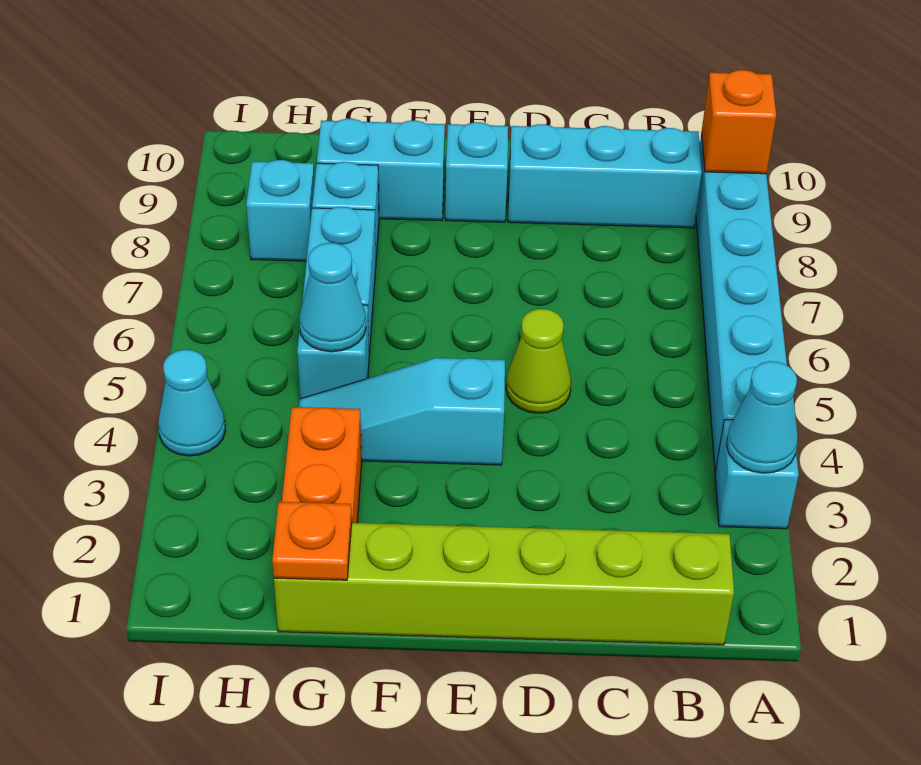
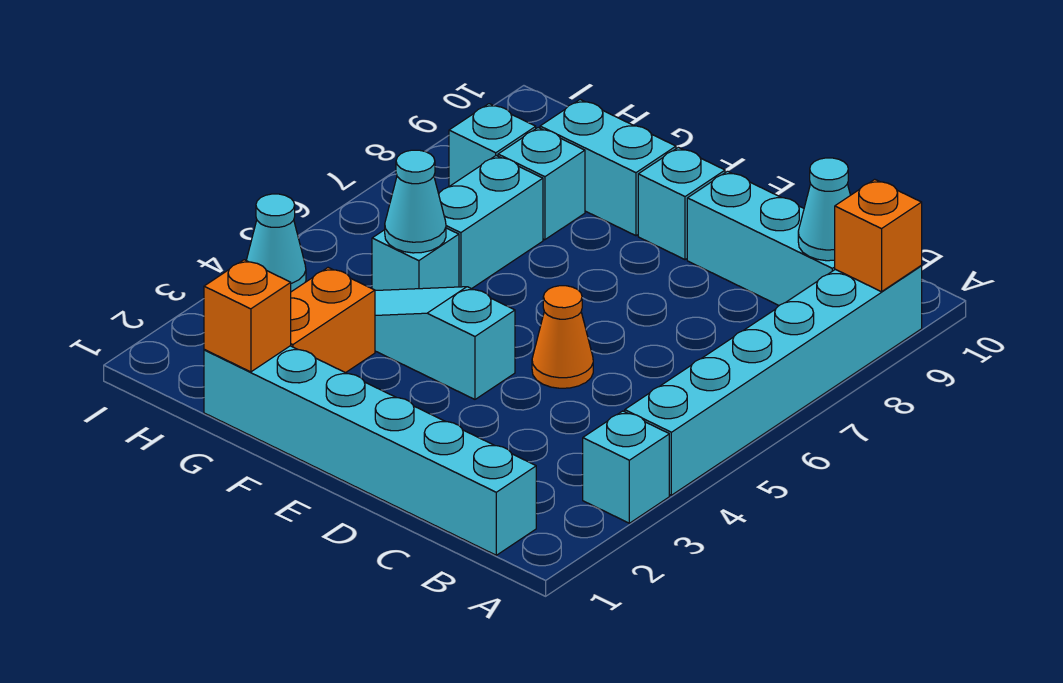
cyan cone A3 level 2 -> cyan cone B9 level 2
lime brick B1:G1 level 1 -> cyan brick B1:G1 level 1
lime cone D5 level 1 -> orange cone D5 level 1
orange plate G1 level 2 -> orange brick G1 level 2

